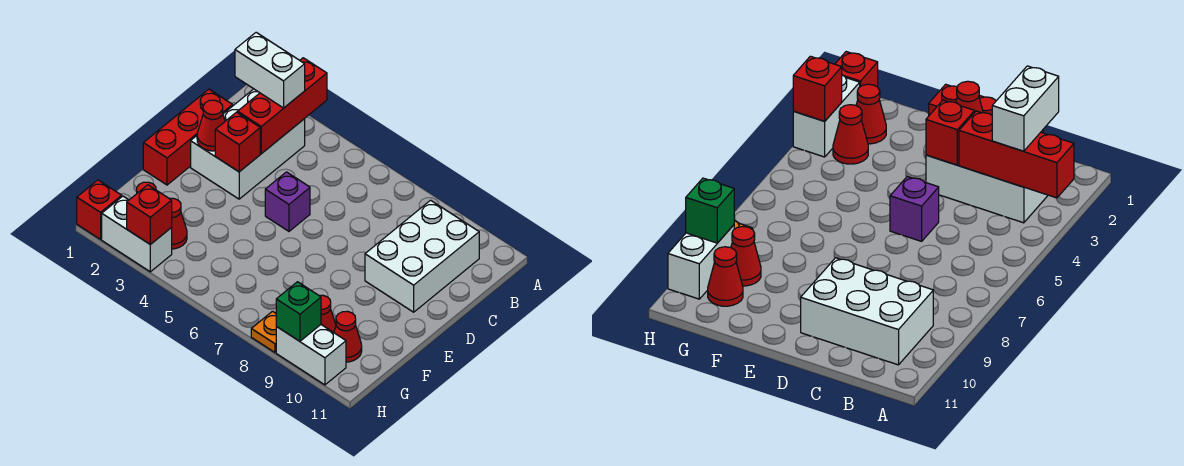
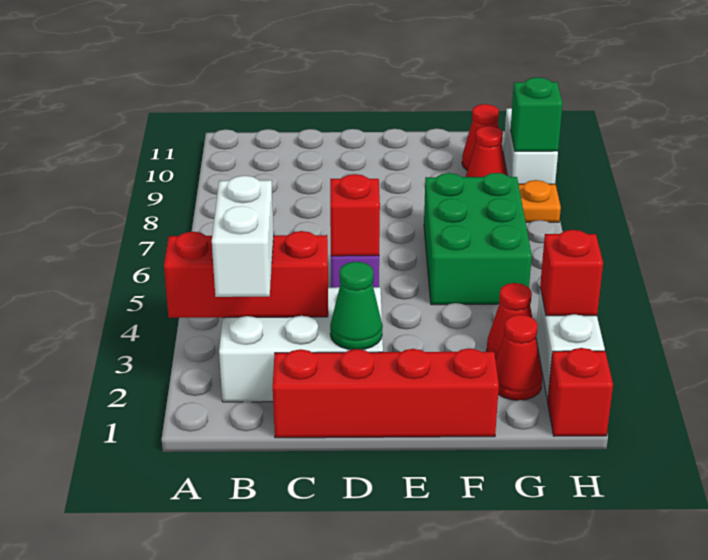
white brick B9:D10 level 1 -> none
red brick C1:E1 level 1 -> red brick C1:F1 level 1
red cone D2 level 2 -> green cone D2 level 2
red brick D3 level 2 -> red brick D5 level 2
none -> green brick F5:G7 level 1

